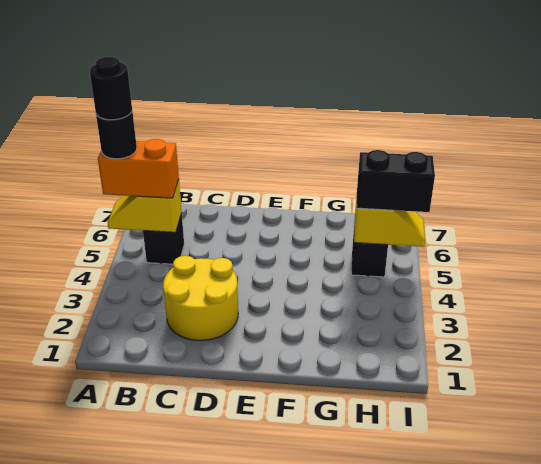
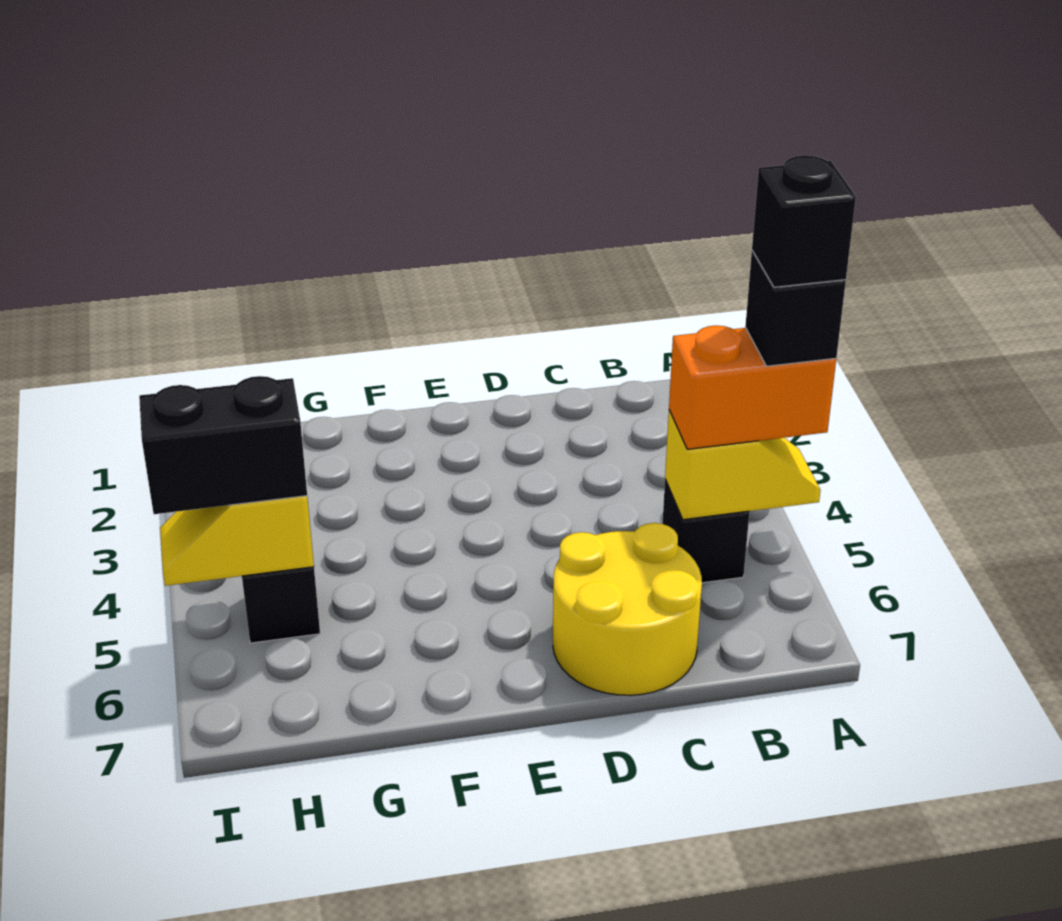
black round brick A5 level 4 -> black brick A5 level 4
black round brick A5 level 5 -> black brick A5 level 5
yellow round brick C2:D3 level 1 -> yellow round brick C6:D7 level 1

